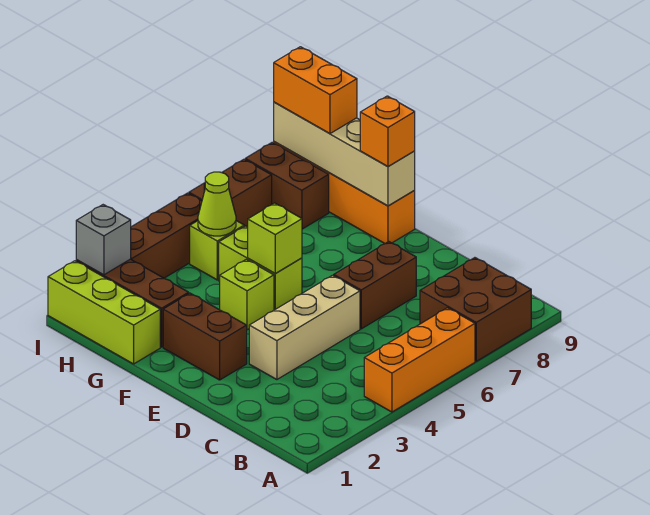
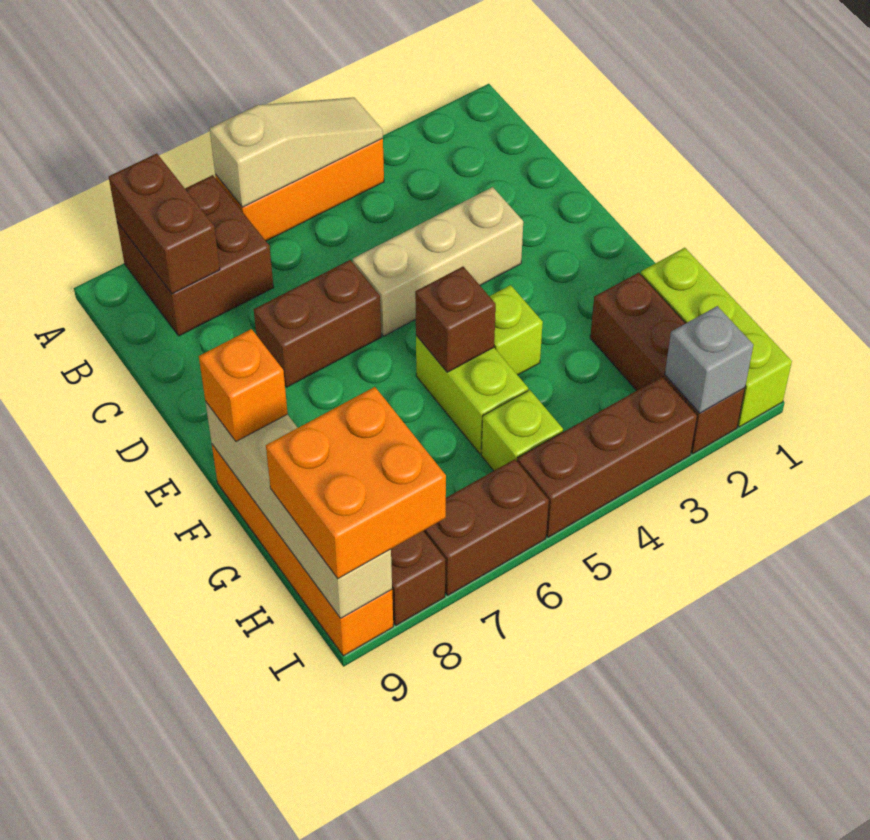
none -> tan slope A4:A6 level 2 top 6
brown brick E2:F2 level 1 -> brown brick A8:B8 level 2
lime brick F5 level 2 -> brown brick F5 level 2
lime cone H5 level 2 -> none
orange brick H9:I9 level 3 -> orange brick H8:I9 level 3

